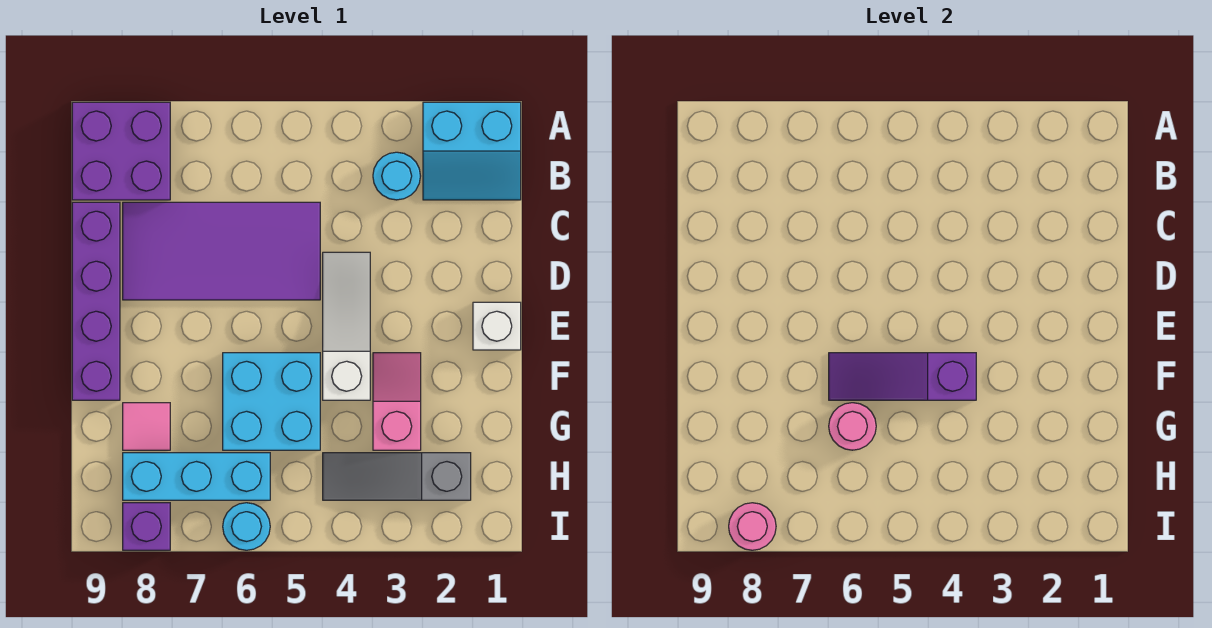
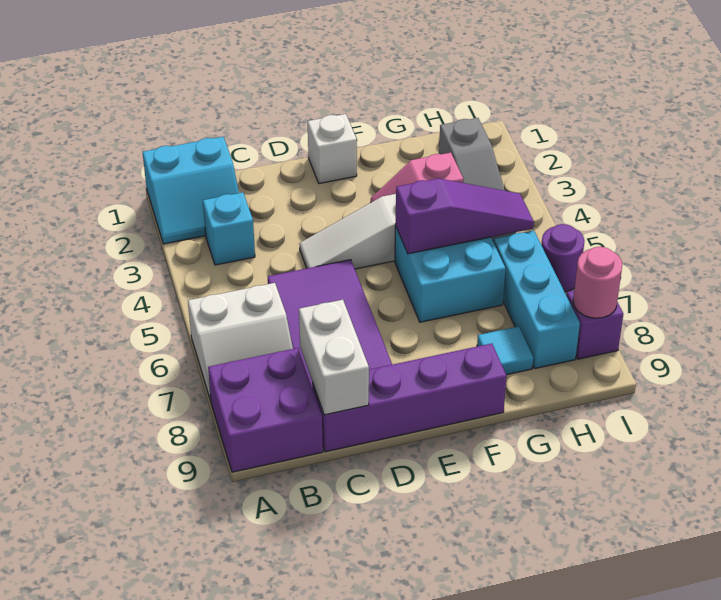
cyan slope A1:B2 level 1 top A -> cyan slope A1:B2 level 1 top 1
none -> white slope A6:B7 level 1 top 6
cyan round brick B3 level 1 -> cyan brick B3 level 1
none -> white brick C8:C9 level 2
purple slope F4:F6 level 2 top 4 -> purple slope F5:H5 level 2 top F
pink round brick G6 level 2 -> none
pink tile G8 level 1 -> cyan tile G8 level 1
cyan round brick I6 level 1 -> purple round brick I6 level 1

